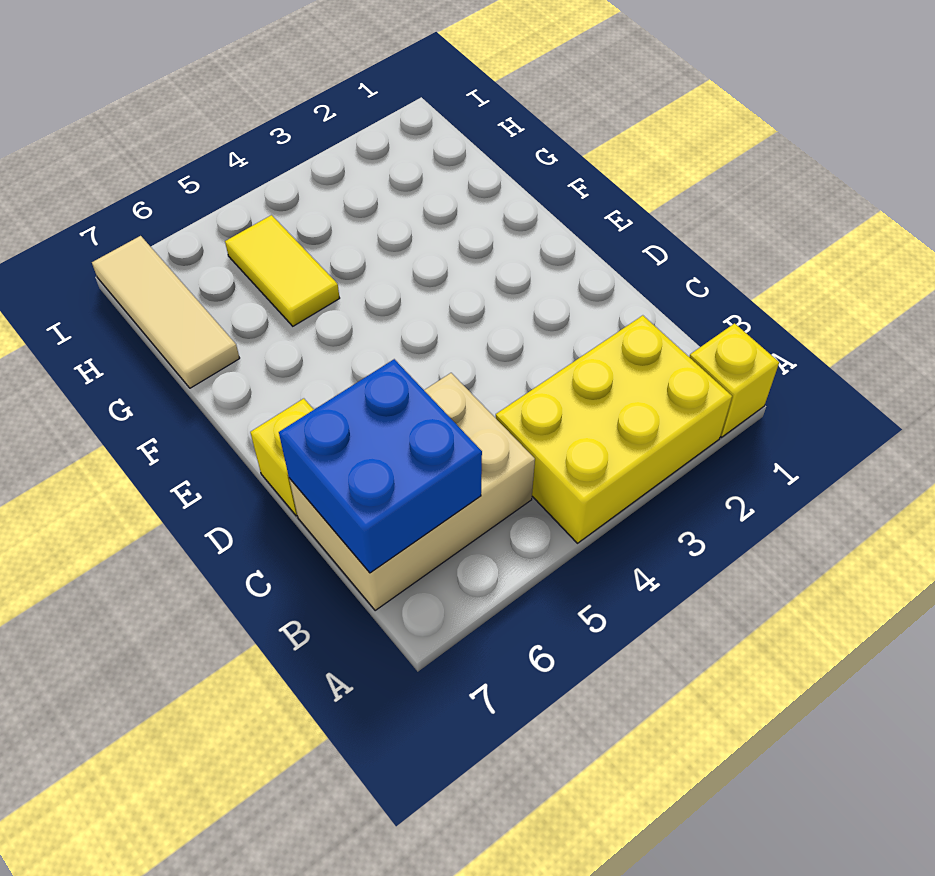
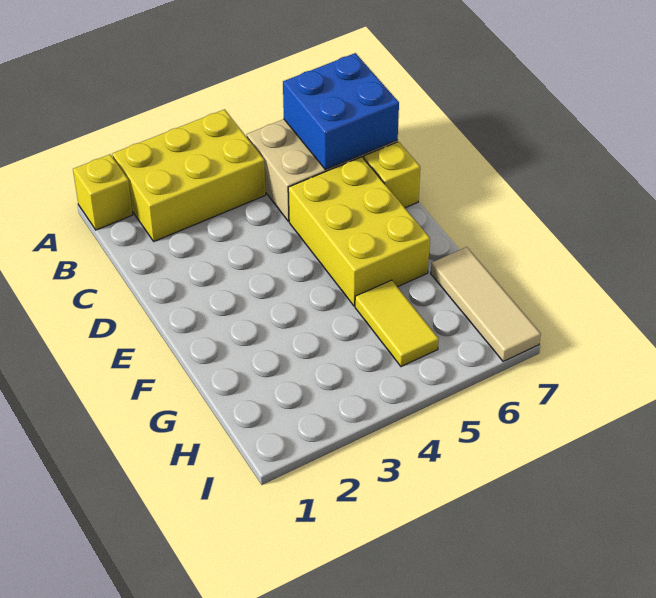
none -> yellow brick D5:F6 level 1

